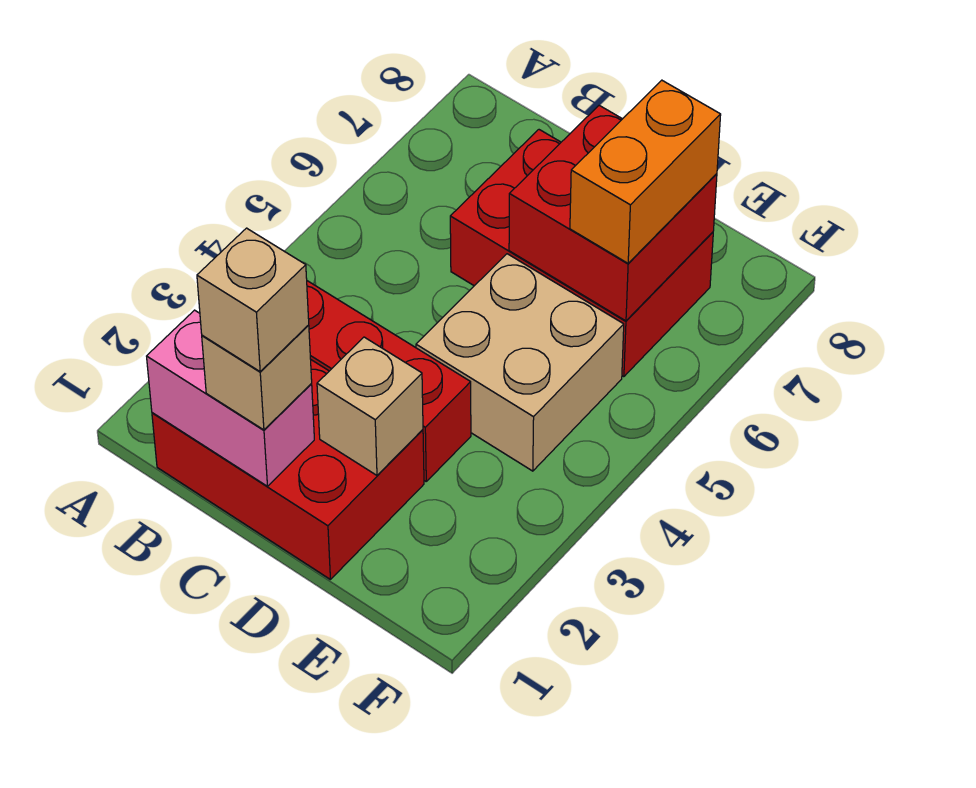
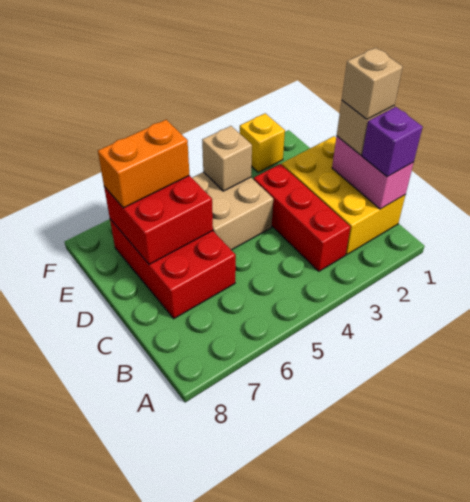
red brick B1:D2 level 1 -> yellow brick B1:D2 level 1
none -> purple brick B1 level 3
tan brick D2 level 2 -> tan brick E4 level 2
none -> yellow brick F2 level 1

